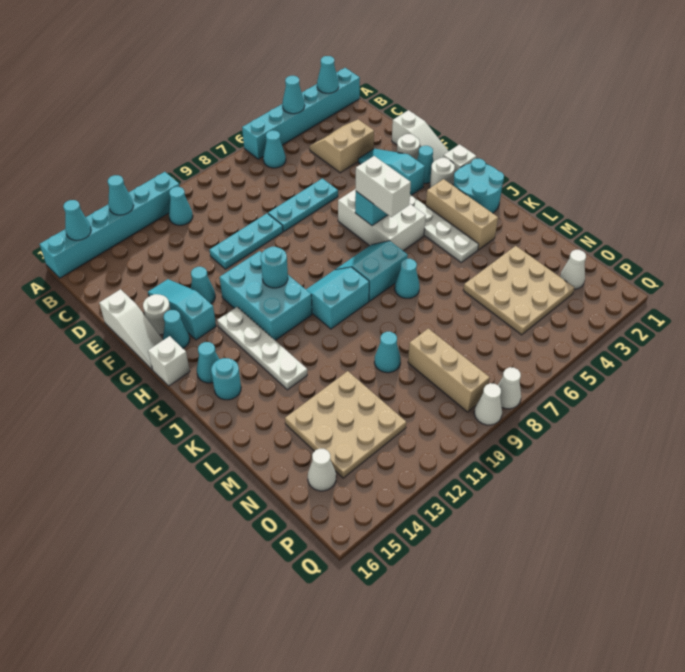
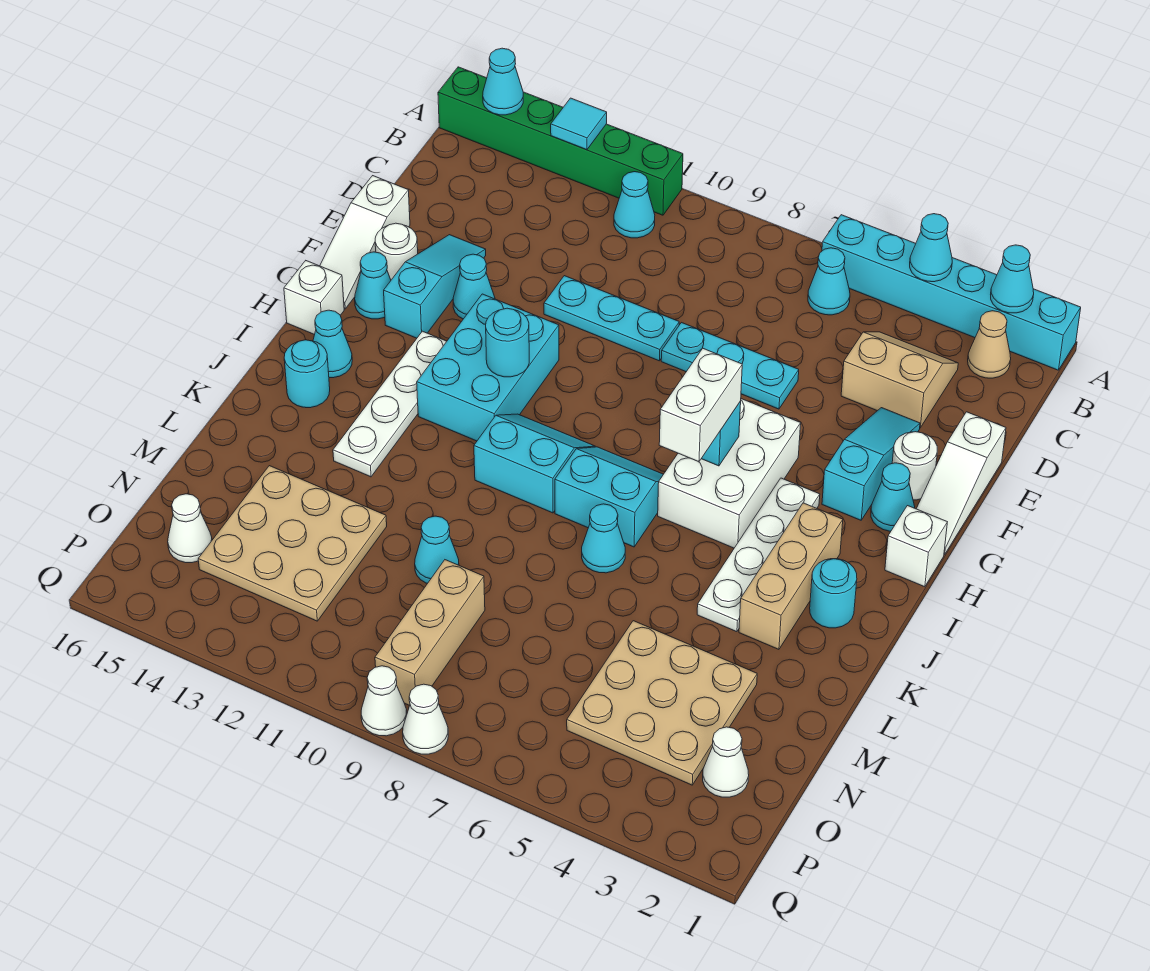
cyan brick A11:A16 level 1 -> green brick A11:A16 level 1
cyan cone A13 level 2 -> cyan tile A13 level 2
none -> tan cone B2 level 1
white round brick H2 level 1 -> none
cyan round brick I1:J2 level 1 -> cyan round brick J2 level 1

